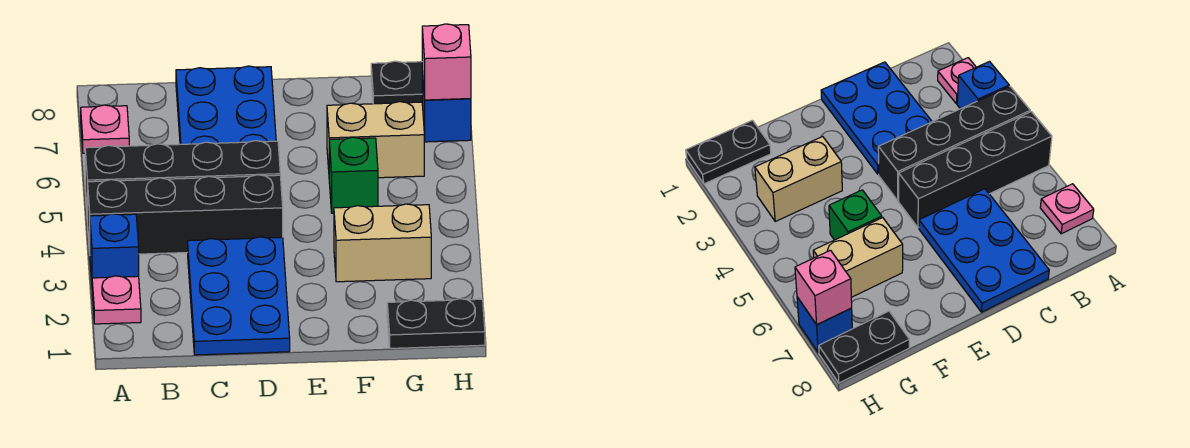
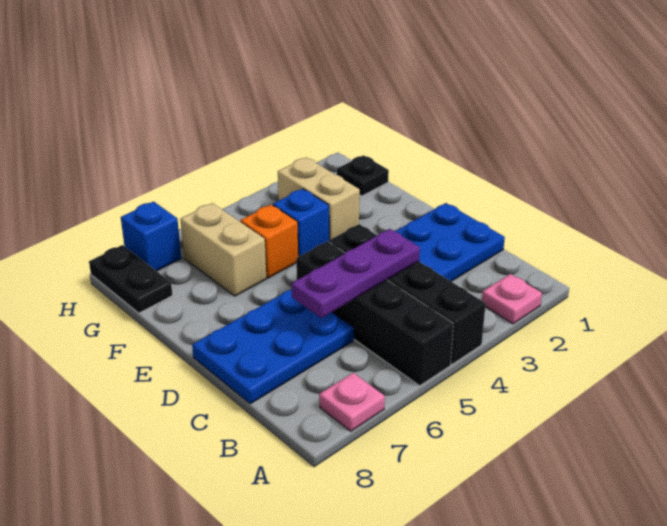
blue brick A3 level 1 -> blue brick F4 level 1
none -> purple plate C4:C6 level 2
green brick F5 level 1 -> orange brick F5 level 1
black plate G1:H1 level 1 -> black plate G1 level 1
pink brick H7 level 2 -> none

